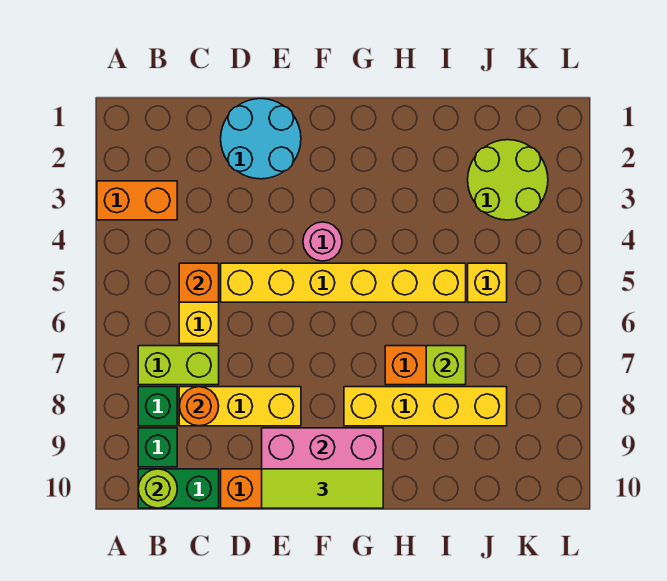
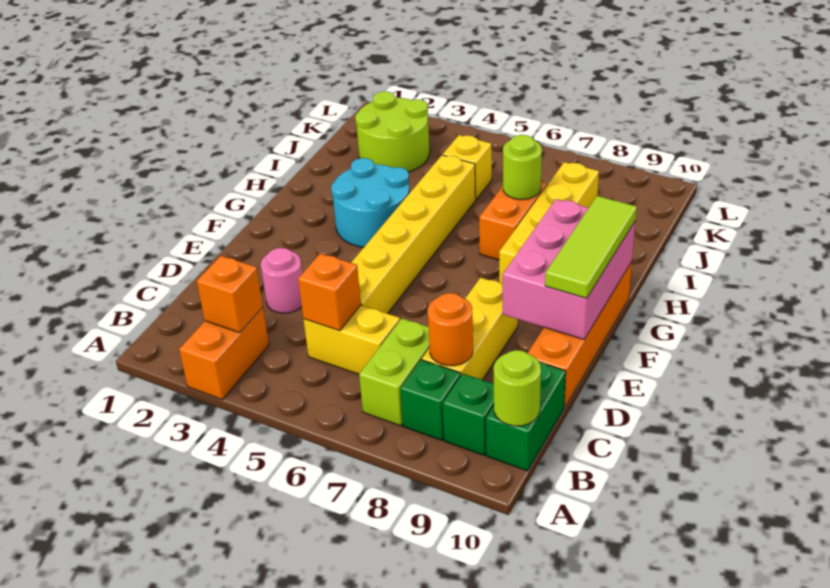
none -> orange brick B3 level 2
cyan round brick D1:E2 level 1 -> cyan round brick G3:H4 level 1
pink round brick F4 level 1 -> pink round brick D3 level 1
lime brick I7 level 2 -> lime round brick I7 level 2

